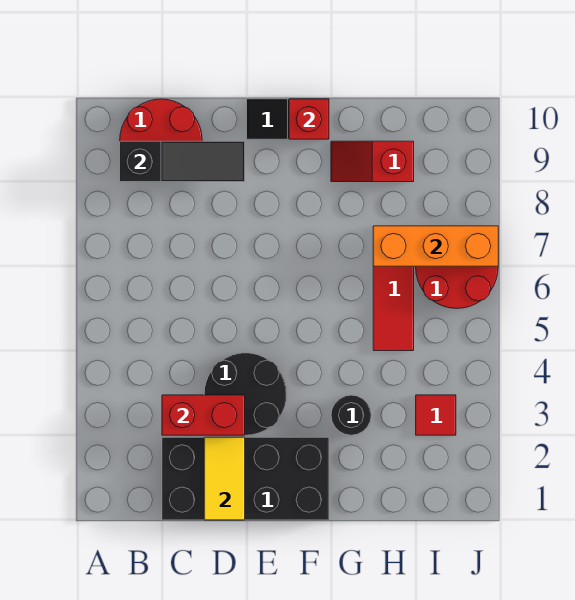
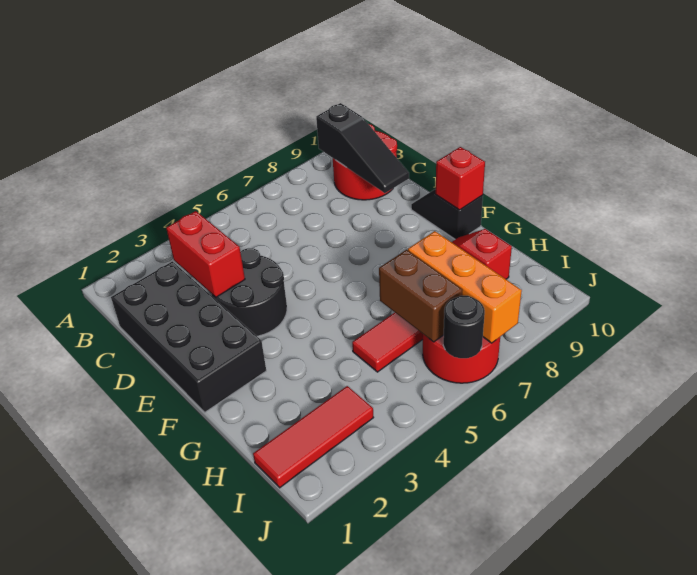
yellow tile D1:D2 level 2 -> none
black round brick G3 level 1 -> black round brick J6 level 2
none -> brown brick H6:I6 level 2
red tile I3 level 1 -> red tile I1:I3 level 1

